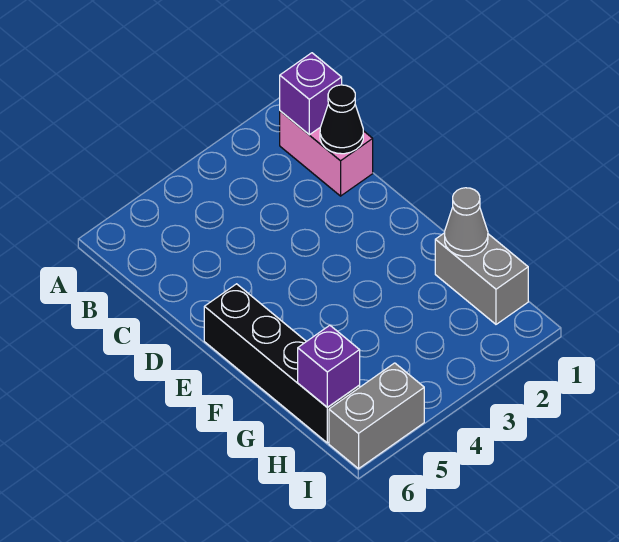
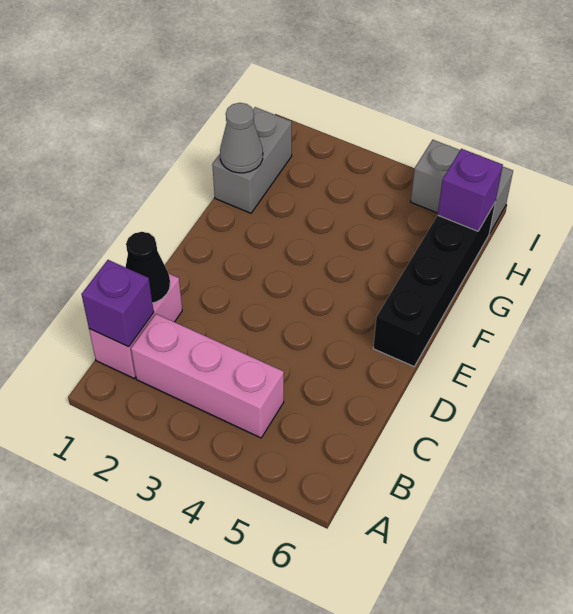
none -> pink brick B2:B4 level 1

